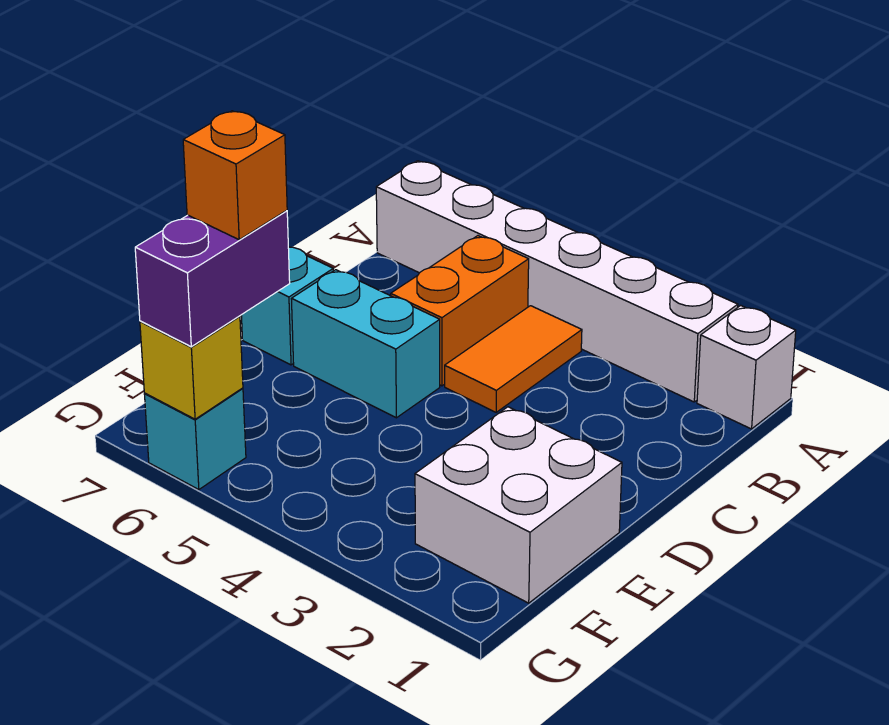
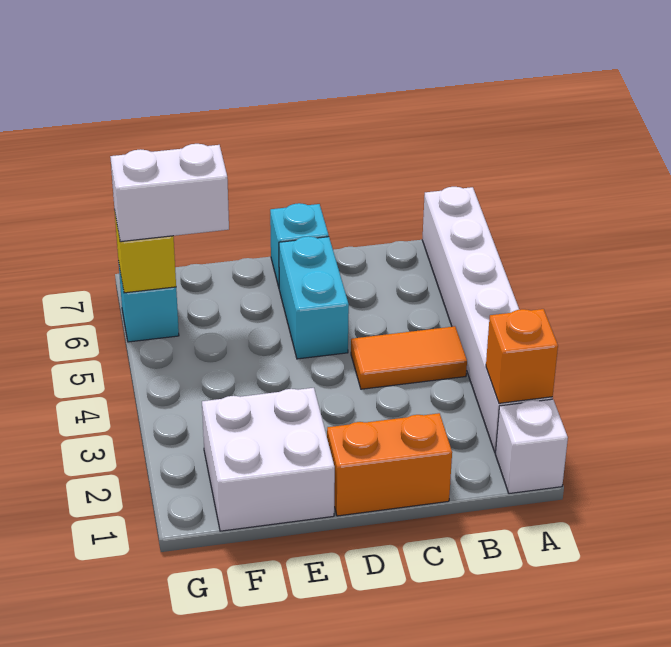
orange brick B5:C5 level 1 -> orange brick C1:D1 level 1
purple brick F6:G6 level 3 -> white brick F6:G6 level 3
orange brick F6 level 4 -> orange brick A2 level 2

